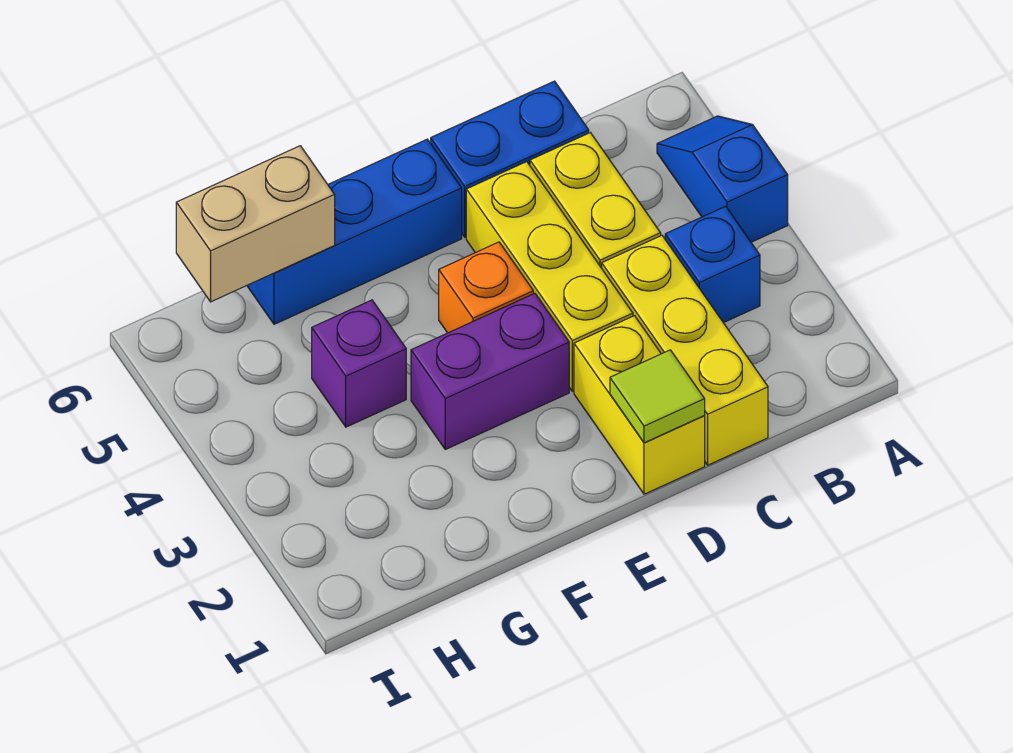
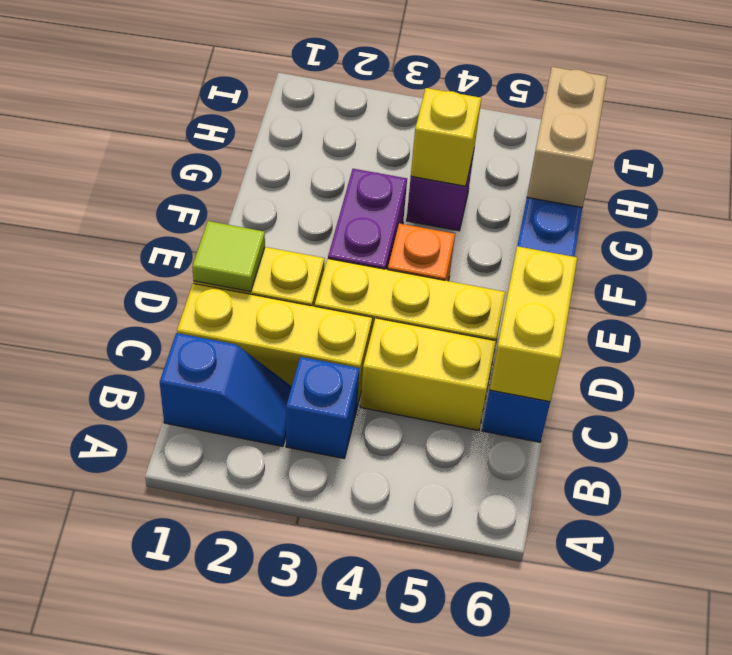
blue slope A4:A5 level 1 top 4 -> blue slope B1:B2 level 1 top 1
none -> yellow brick C6:D6 level 2
none -> yellow brick G4 level 2

